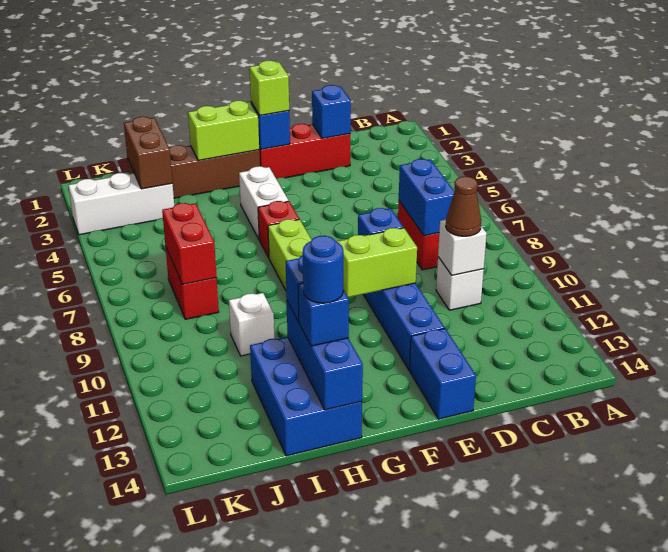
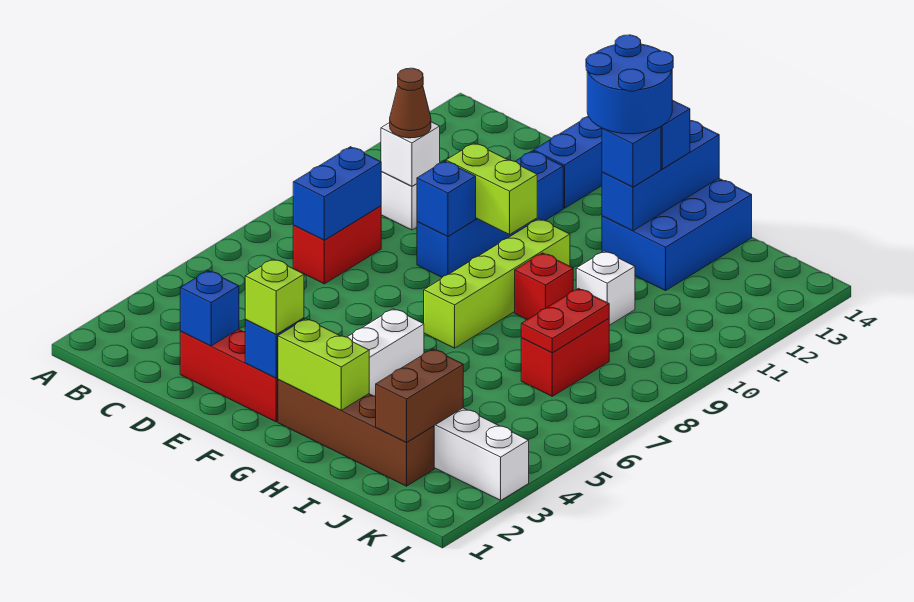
red brick G6 level 1 -> red brick H9 level 1
blue round brick H13 level 4 -> blue round brick G12:H13 level 4
red brick J7:J8 level 2 -> red plate J7:J8 level 2

